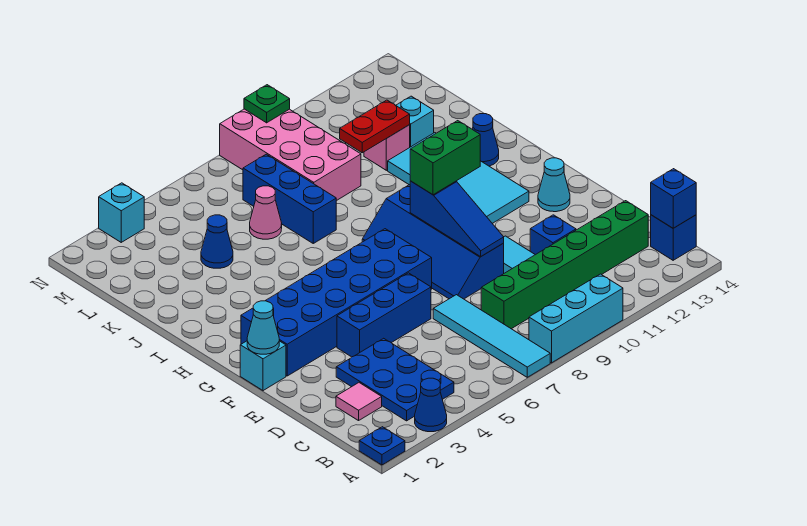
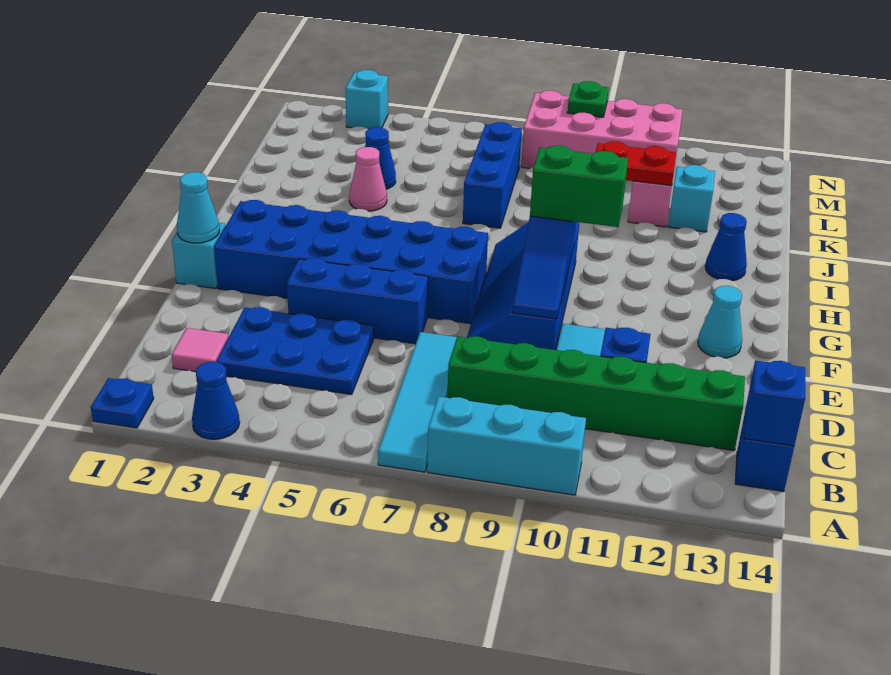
blue plate B3:D4 level 1 -> blue plate C3:D5 level 1
cyan tile G11:J12 level 1 -> none
pink cone K6 level 1 -> pink cone J4 level 1
pink brick K8:N9 level 1 -> pink brick M8:N11 level 1

